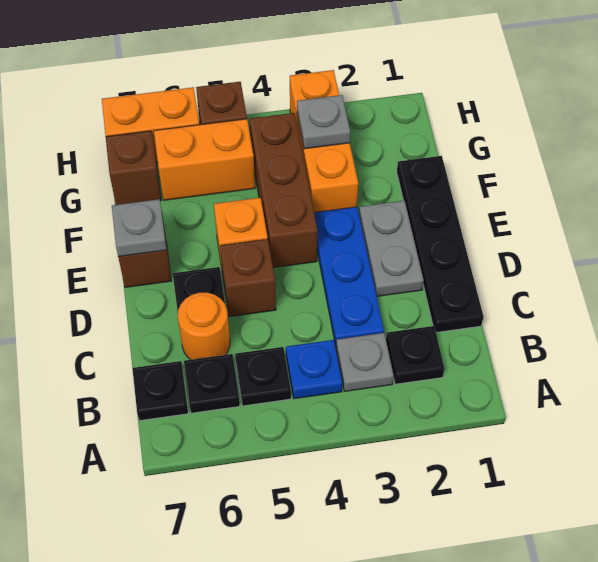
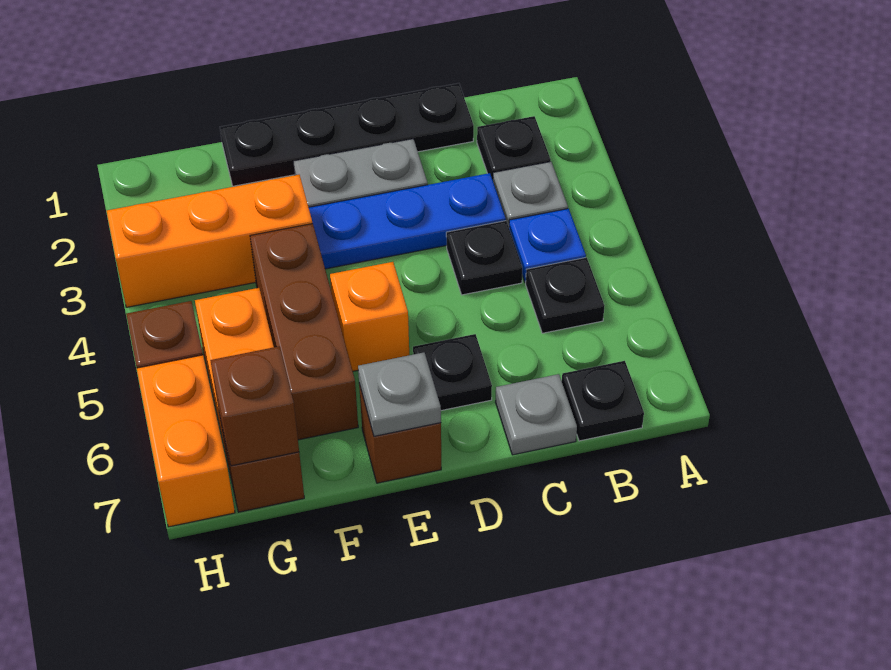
black plate B6 level 1 -> black plate C4 level 1
orange round brick C6 level 1 -> none
brown brick D5 level 1 -> brown brick G7 level 2
brown brick E4:G4 level 1 -> brown brick F4:F6 level 1
grey plate G3 level 2 -> grey plate C7 level 1

